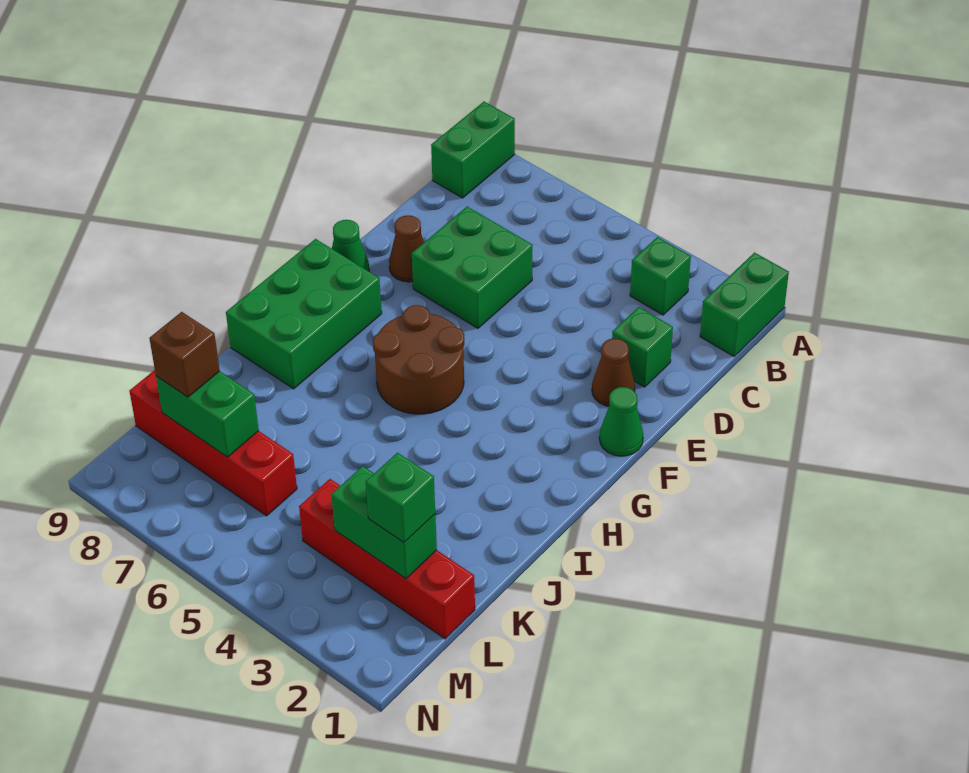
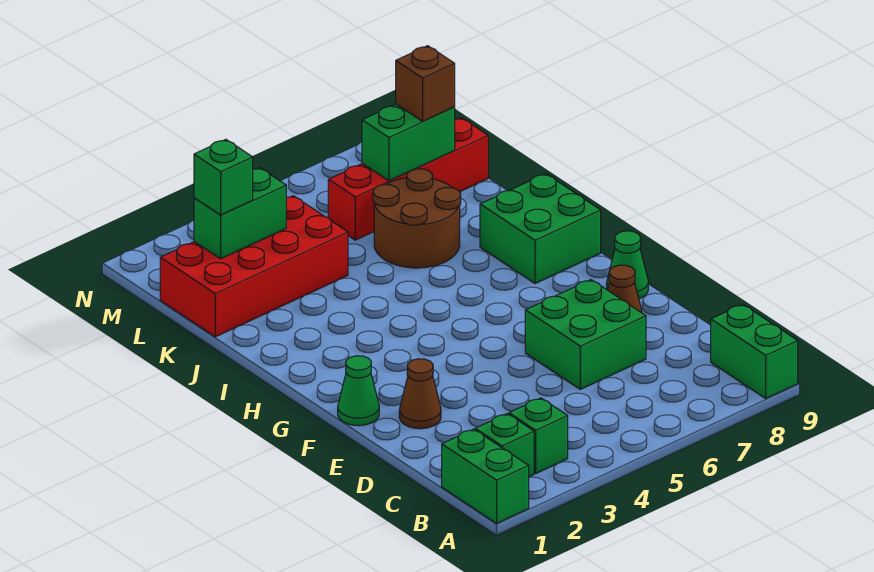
green brick D2 level 1 -> green brick B2 level 1
brown round brick G5:H6 level 1 -> brown round brick J6:K7 level 1
green brick G8:I9 level 1 -> green brick H8:I9 level 1
red brick L1:L4 level 1 -> red brick K1:L4 level 1

